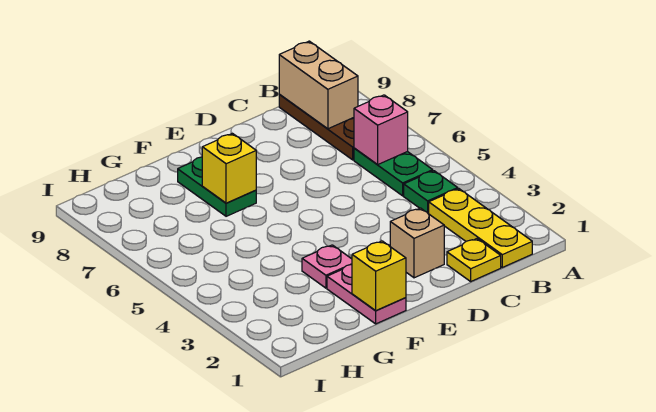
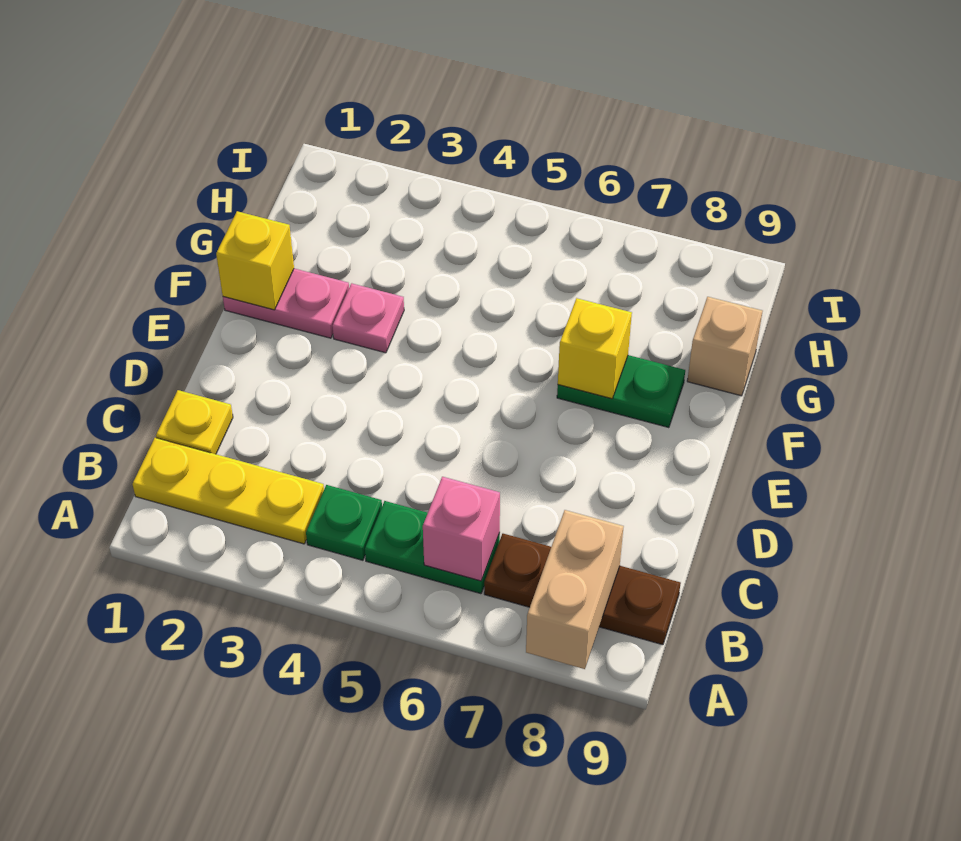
tan brick B8:B9 level 2 -> tan brick A8:B8 level 2
tan brick D2 level 1 -> tan brick G9 level 1

